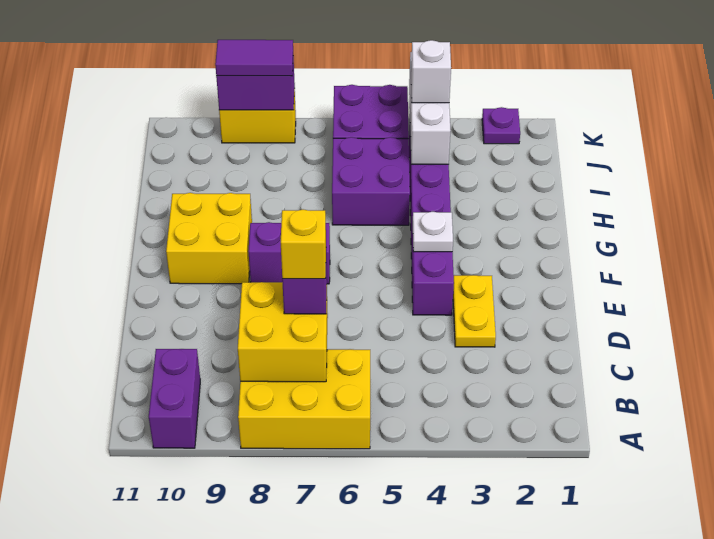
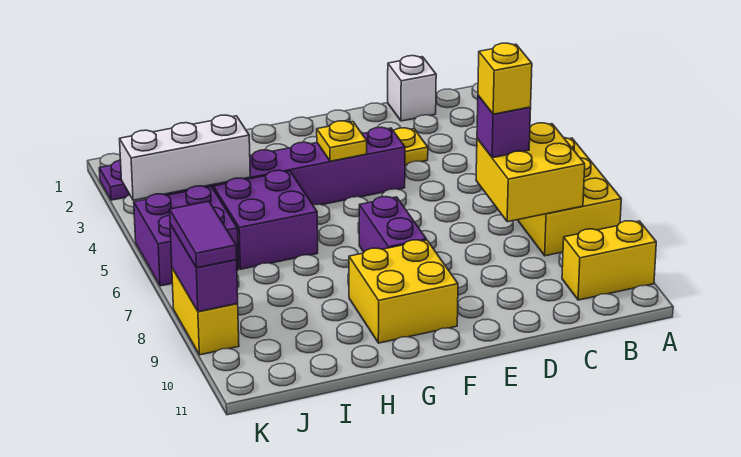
purple brick A10:B10 level 1 -> yellow brick A10:B10 level 1
white plate F4 level 2 -> yellow plate F4 level 2
white brick J4 level 3 -> white brick C1 level 1

